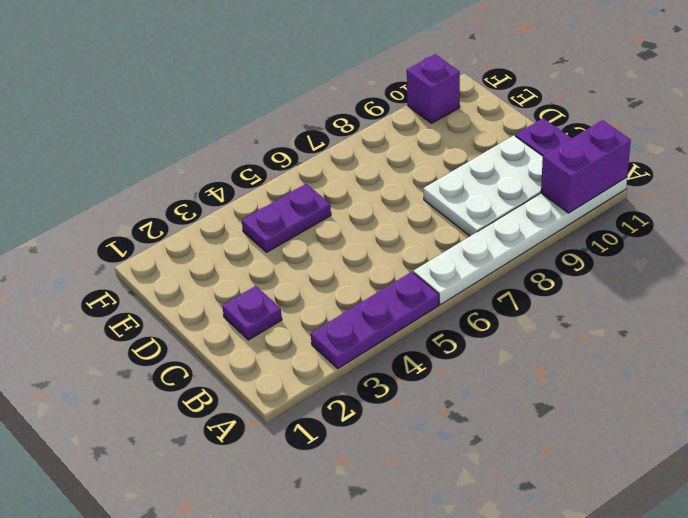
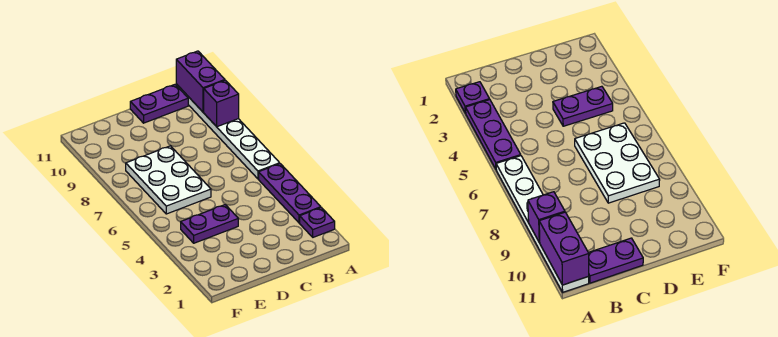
white plate B8:C10 level 1 -> white plate D6:E8 level 1
purple plate C2 level 1 -> purple plate A2 level 1
purple plate E4:E5 level 1 -> purple plate D4:E4 level 1
purple brick F10 level 1 -> purple brick A9 level 2

